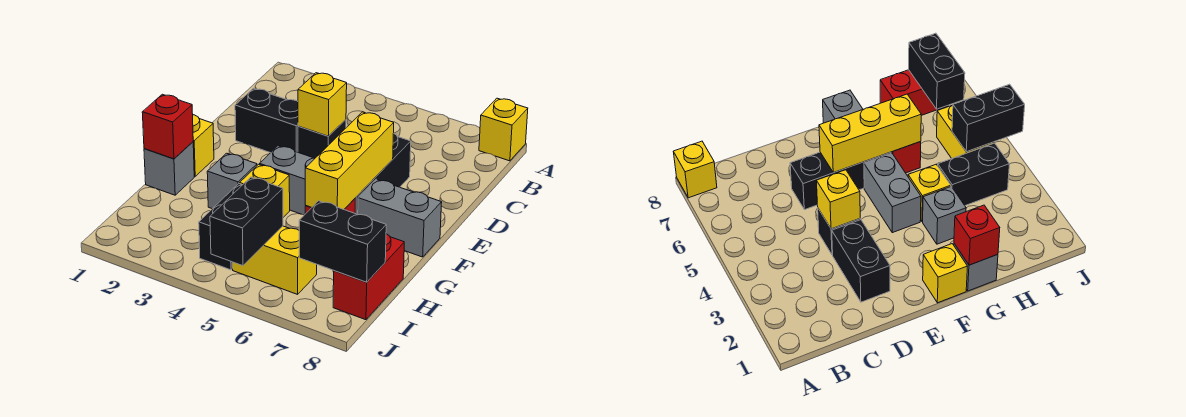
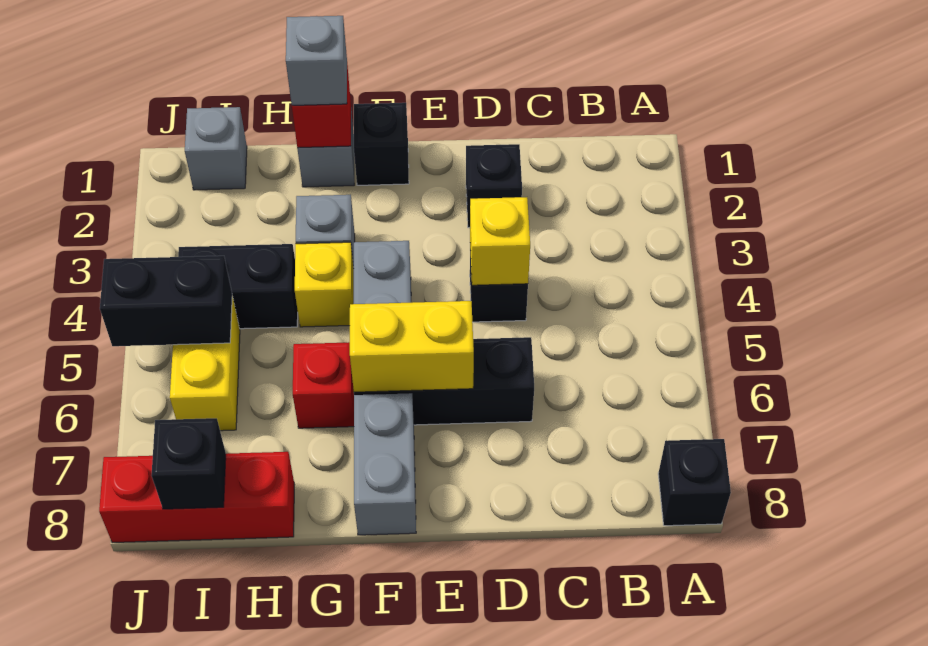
yellow brick A8 level 1 -> black brick A8 level 1
black brick D2:D3 level 1 -> black brick D2 level 1
yellow brick E6:G6 level 2 -> yellow brick E6:F6 level 2
yellow brick F1 level 1 -> black brick F1 level 1
none -> grey brick G1 level 3
red brick H8:I8 level 1 -> red brick H8:J8 level 1
none -> grey brick I1 level 1
black brick I7:I8 level 2 -> black brick I8 level 2

